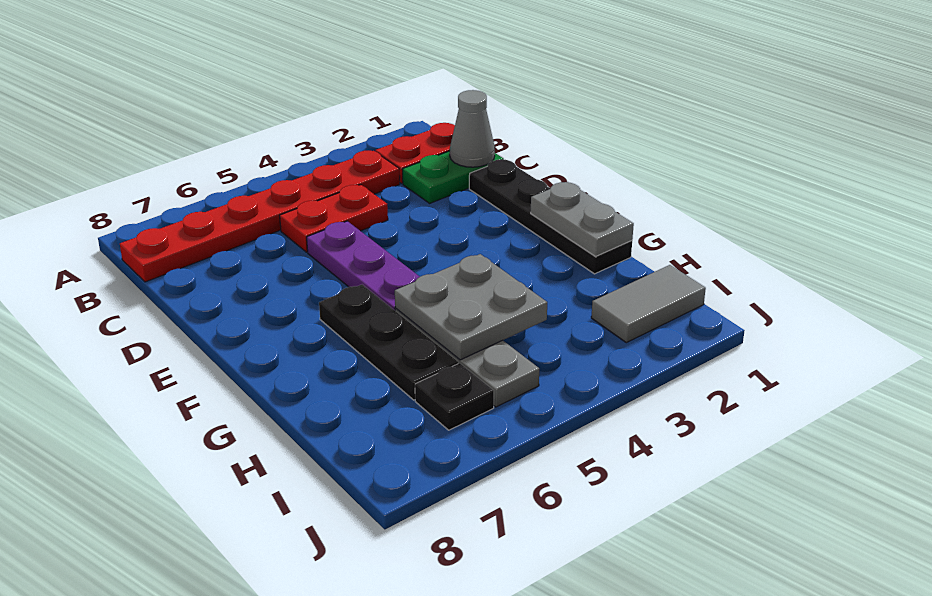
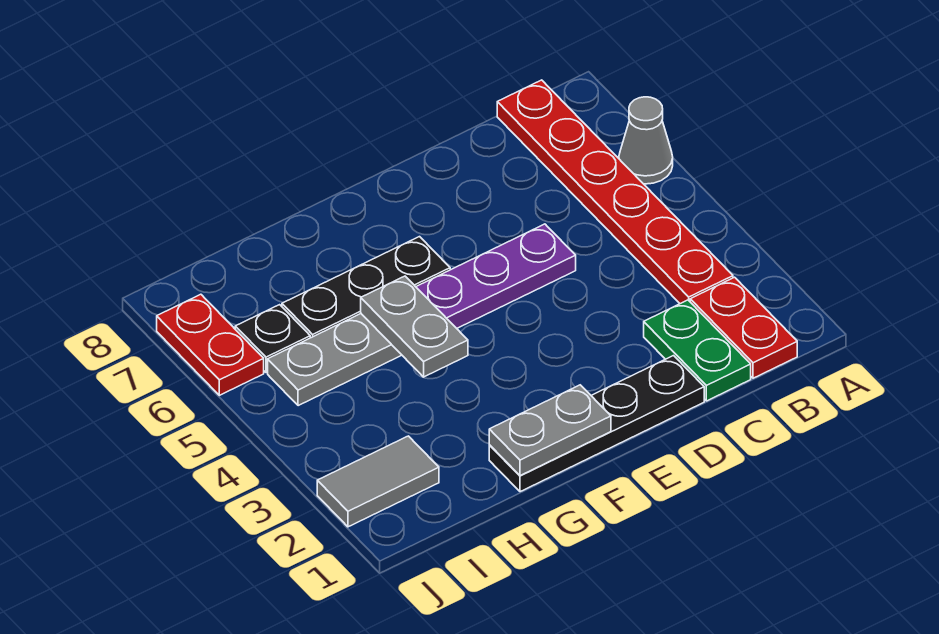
grey cone C1 level 2 -> grey cone A6 level 1
red plate C4:C5 level 1 -> red plate J6:J7 level 1
grey plate G4:H5 level 2 -> grey plate G4:G5 level 2
grey tile I1:I2 level 1 -> grey tile I2:J2 level 1

